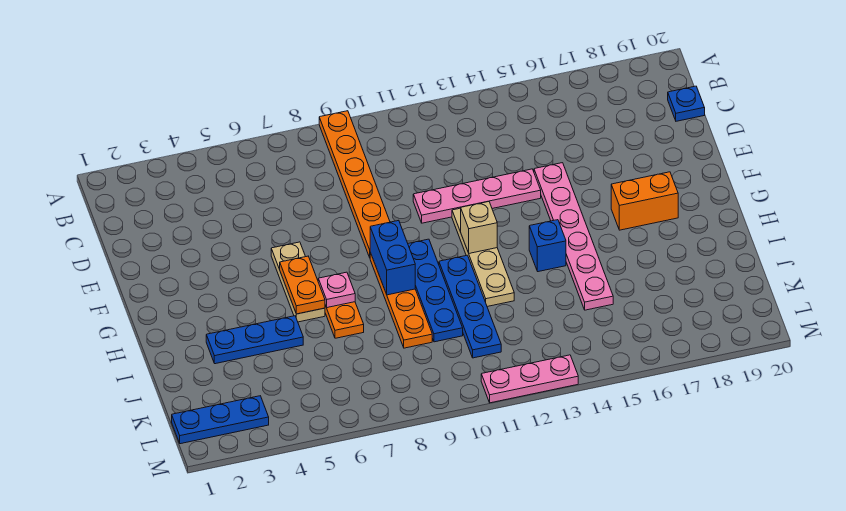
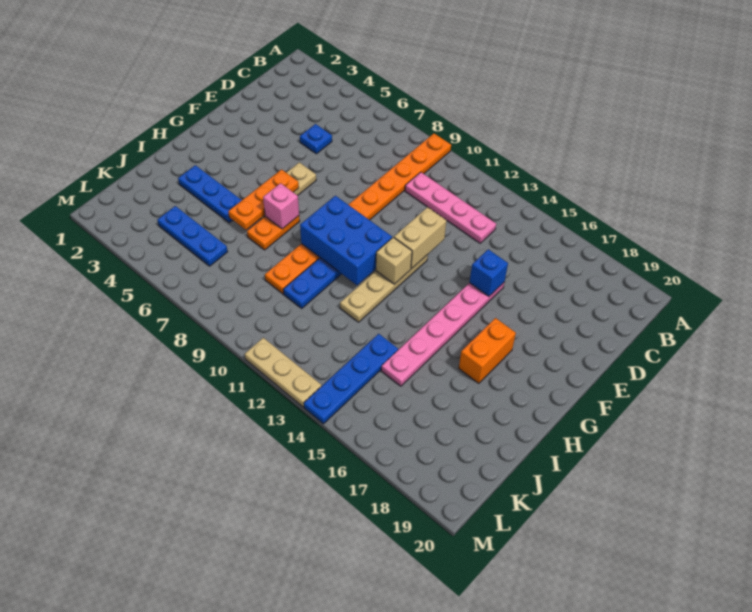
blue plate C20 level 1 -> blue plate D5 level 1
pink plate E11:E14 level 1 -> pink plate C10:C13 level 1
none -> tan brick E12:F12 level 2
orange plate G6:H6 level 2 -> orange plate G6:I6 level 2
blue brick G9:H9 level 2 -> blue brick G9:H11 level 2
orange brick G17:G18 level 1 -> orange brick G17:H17 level 1
pink plate H7 level 2 -> pink brick H7 level 2
blue plate H11:K11 level 1 -> blue plate J14:M14 level 1
blue brick H14 level 1 -> blue brick E15 level 2
blue plate L1:L3 level 1 -> blue plate K4:K6 level 1
pink plate M11:M13 level 1 -> tan plate M11:M13 level 1

